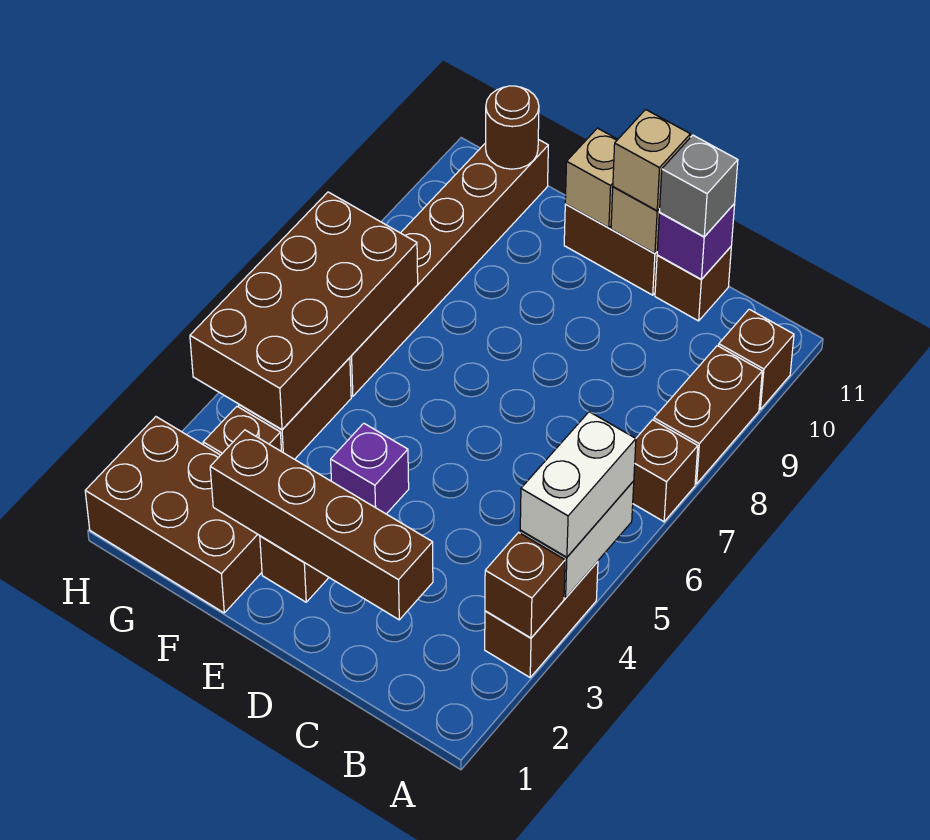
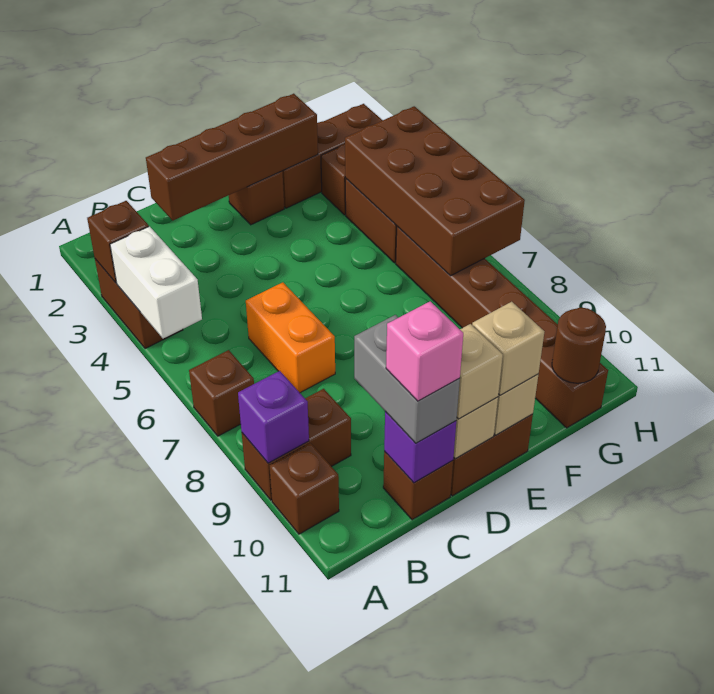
white brick A4:A5 level 3 -> none
brown brick A8:A9 level 1 -> brown brick A9:B9 level 1
none -> orange brick C6:C7 level 1
grey brick C11 level 3 -> grey brick C10:C11 level 3
none -> pink brick C11 level 4
purple brick E4 level 1 -> purple brick A9 level 2
none -> tan brick E11 level 3
brown brick F1:H2 level 1 -> brown brick F2:H2 level 1

